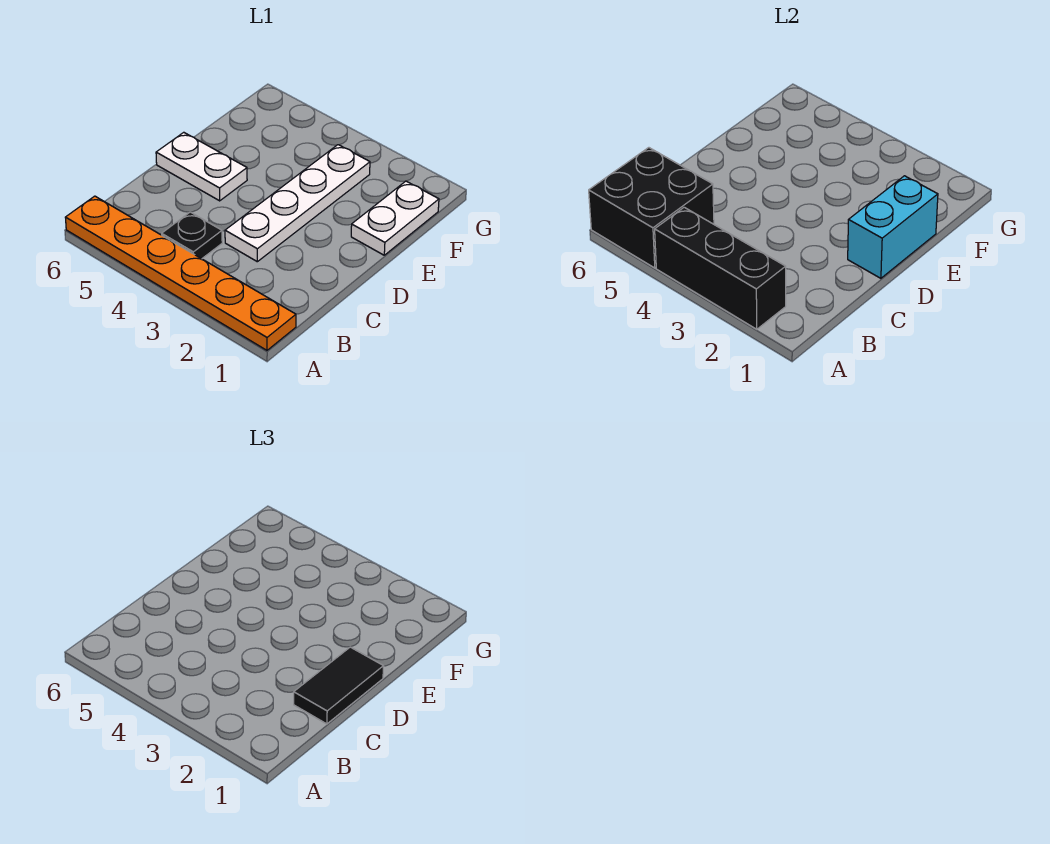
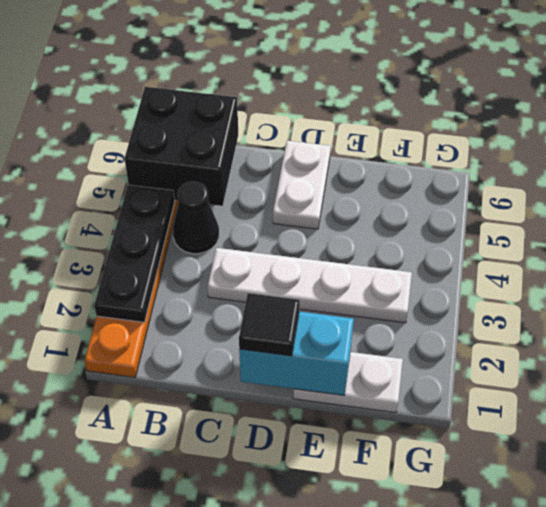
black brick A2:A4 level 2 -> black plate A2:A4 level 2
black plate B4 level 1 -> black cone B4 level 1
black tile C1:D1 level 3 -> black tile D1 level 3

